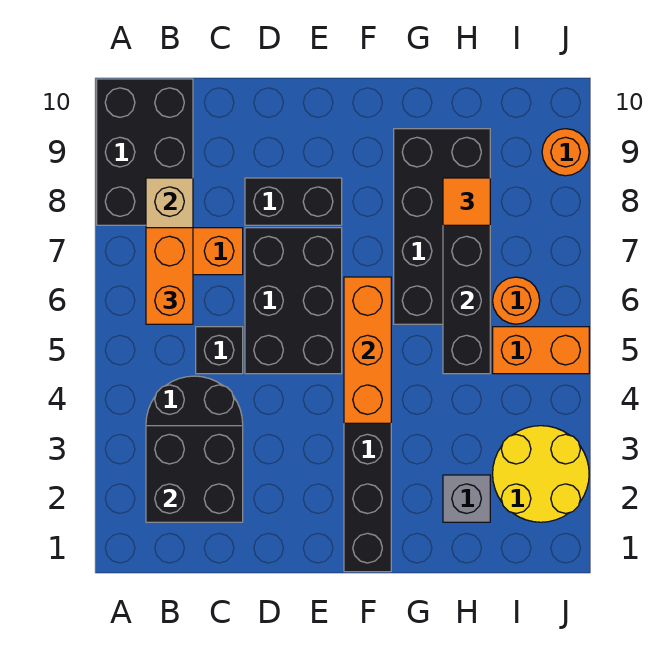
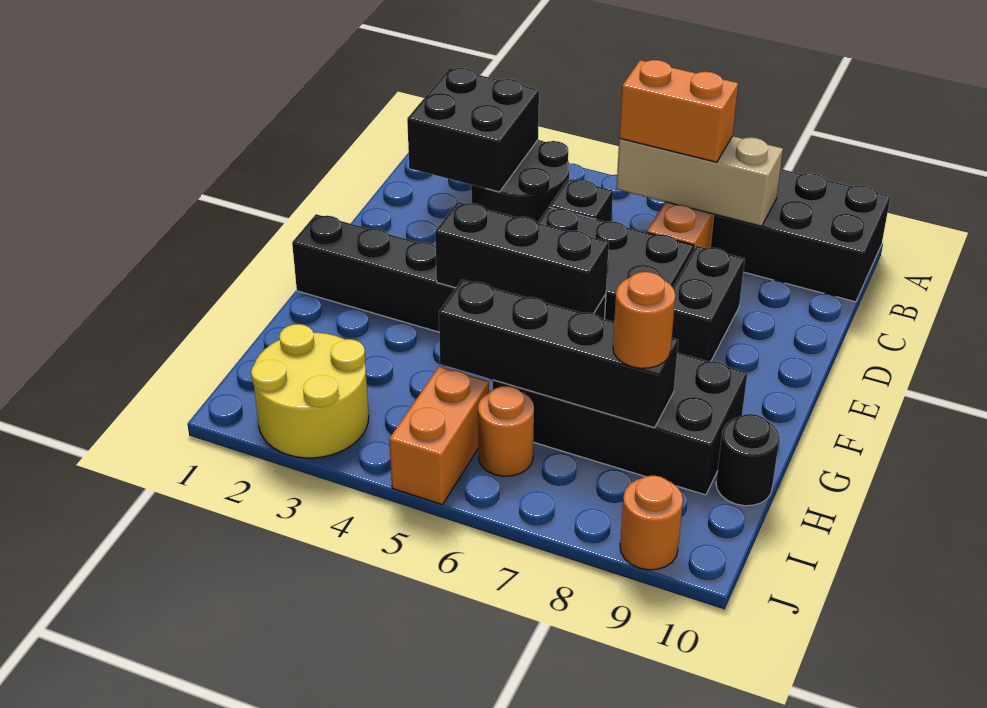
orange brick F4:F6 level 2 -> black brick F4:F6 level 2
grey brick H2 level 1 -> none
orange tile H8 level 3 -> orange round brick H8 level 3
none -> black round brick H10 level 1

